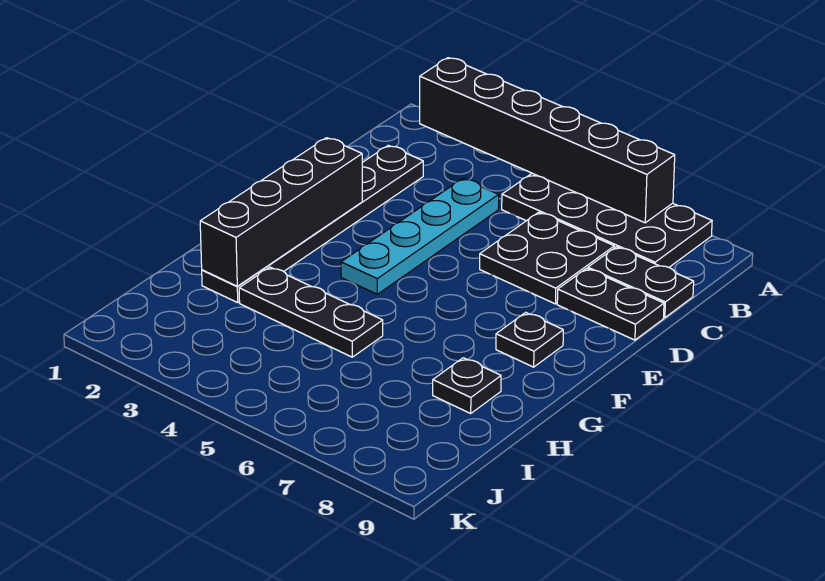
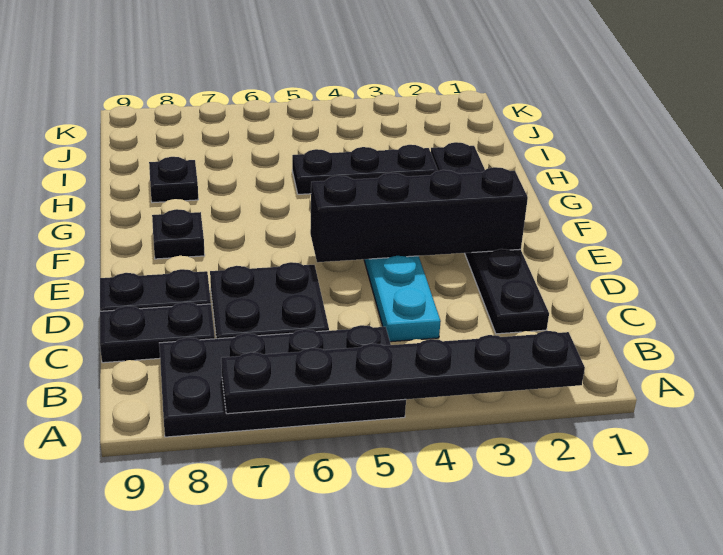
black brick A2:A7 level 2 -> black plate A2:A7 level 2
black brick E2:H2 level 2 -> black brick E2:E5 level 2

